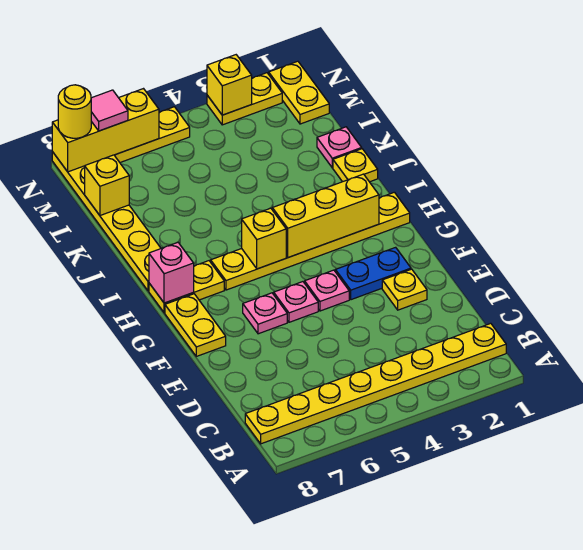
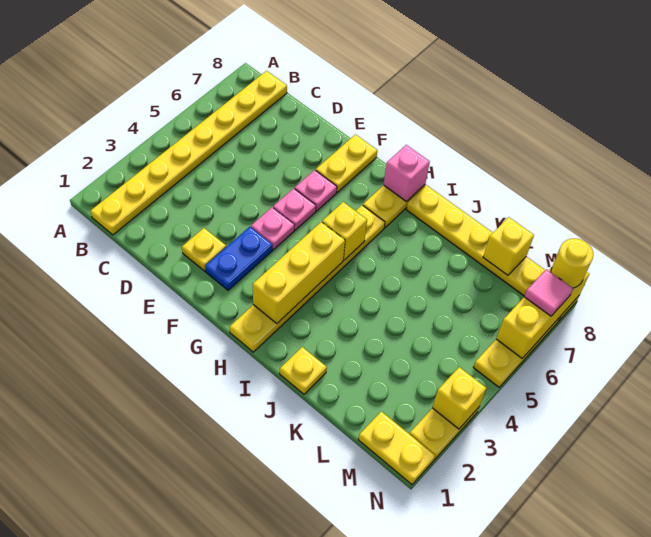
yellow plate F8:G8 level 1 -> yellow plate F7:F8 level 1
pink plate K1 level 1 -> none

